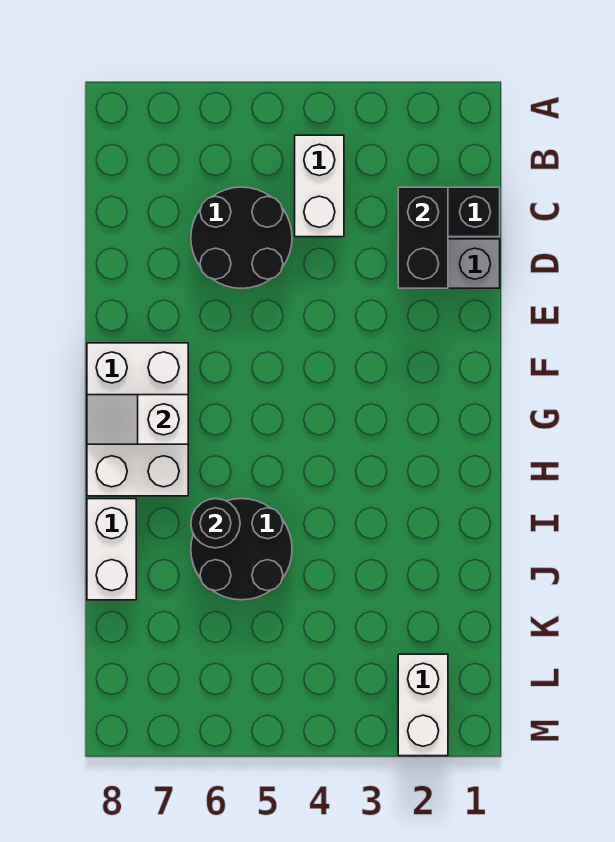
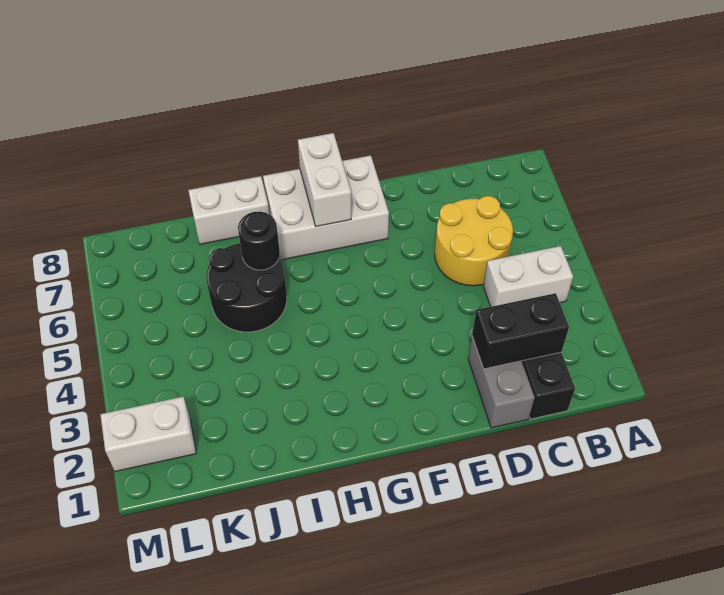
black round brick C5:D6 level 1 -> yellow round brick C5:D6 level 1
white slope G7:G8 level 2 top 7 -> white brick G7:G8 level 2

